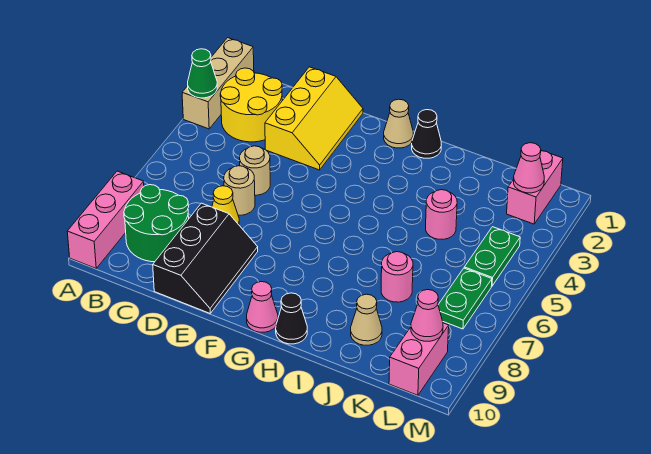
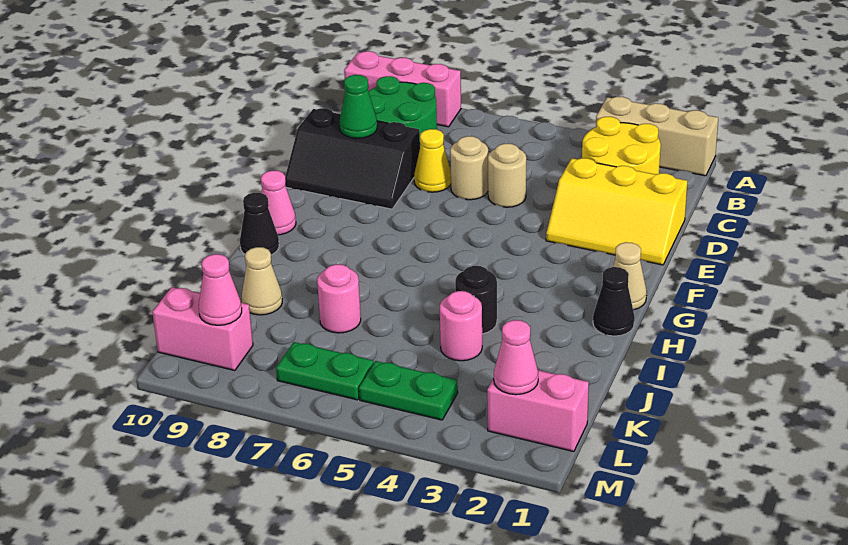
green cone A3 level 2 -> green cone D9 level 2
none -> black round brick I4 level 1

